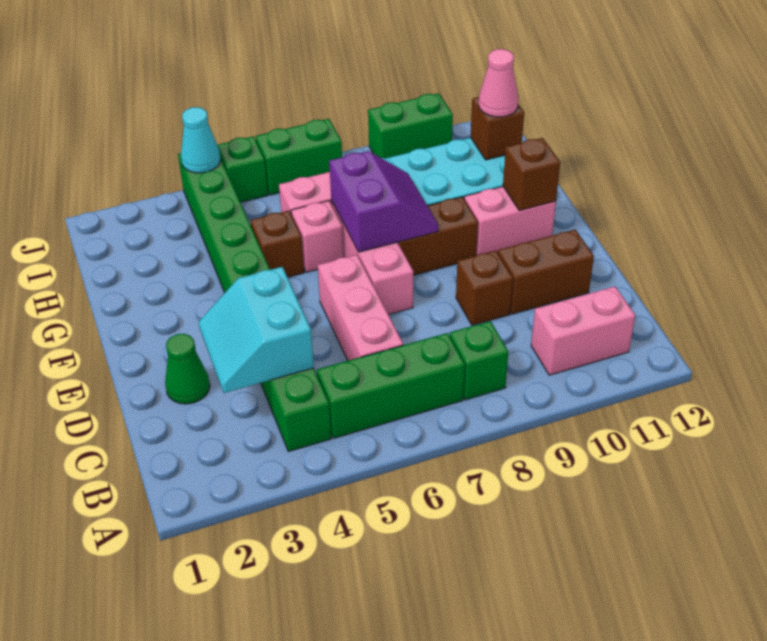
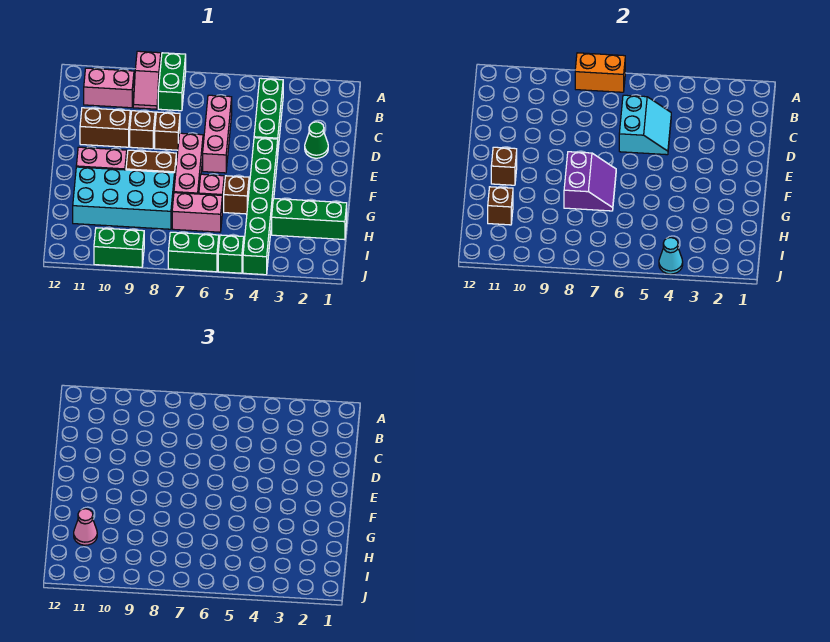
none -> orange brick A7:A8 level 2
none -> pink slope A9:B9 level 1 top A
green brick B5:B7 level 1 -> green brick H1:H3 level 1
green brick B8 level 1 -> green brick A8:B8 level 1
cyan slope C3:D4 level 2 top 4 -> cyan slope C5:D6 level 2 top 6
none -> brown brick D8 level 1
purple slope F7:G8 level 2 top 7 -> purple slope F7:G8 level 2 top 8

